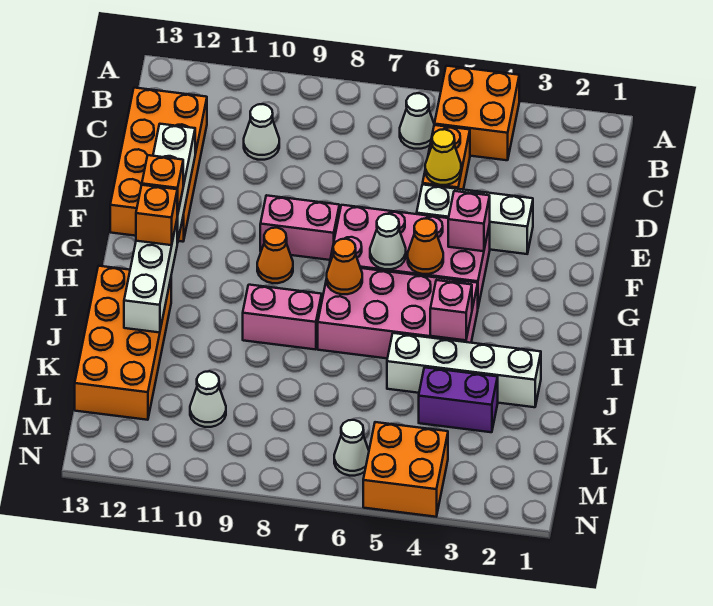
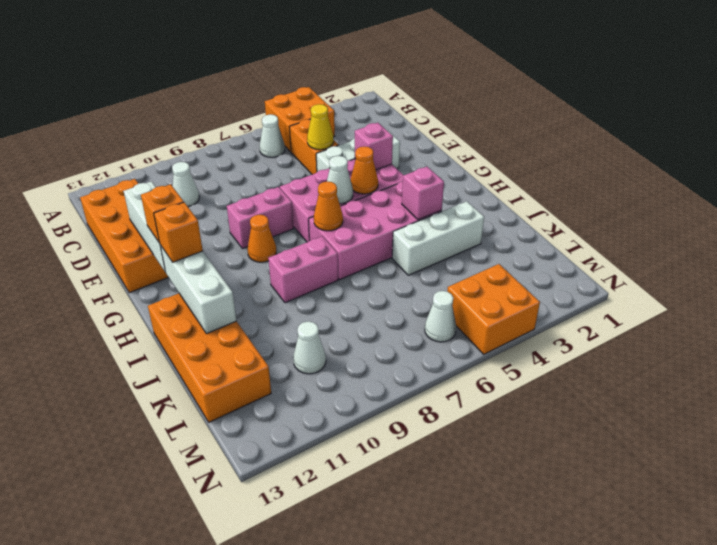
white brick J2:J5 level 1 -> white brick J3:J5 level 1
purple brick K3:K4 level 1 -> none

